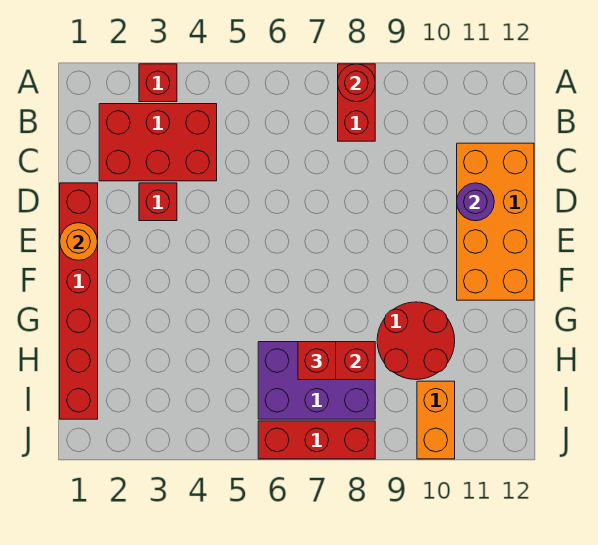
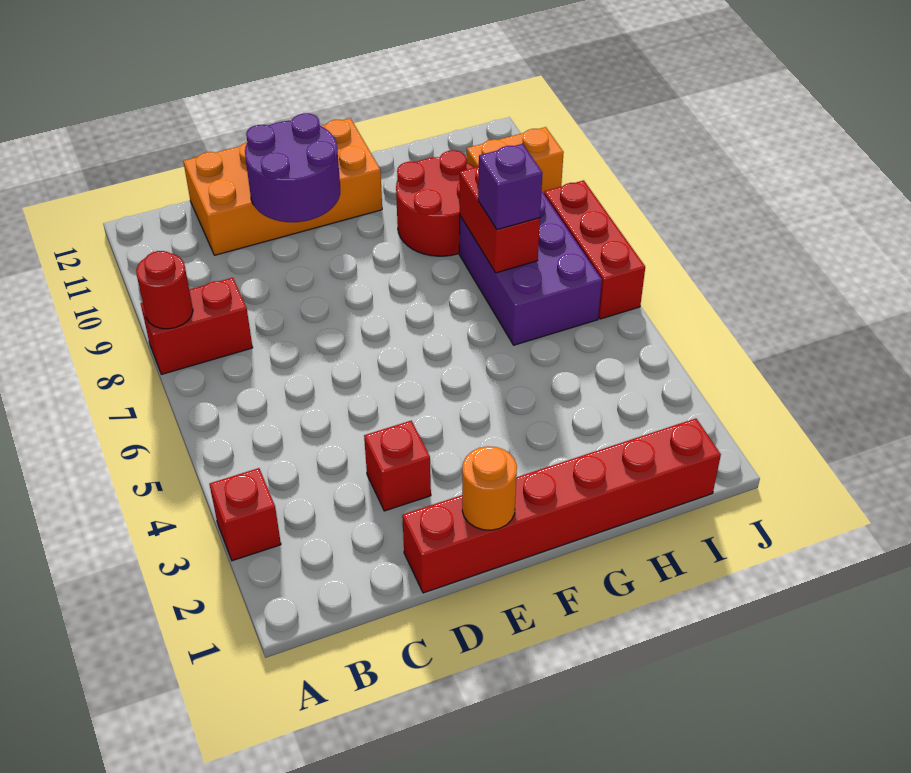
red brick B2:C4 level 1 -> none
purple round brick D11 level 2 -> purple round brick D10:E11 level 2
red brick H7 level 3 -> purple brick H7 level 3

